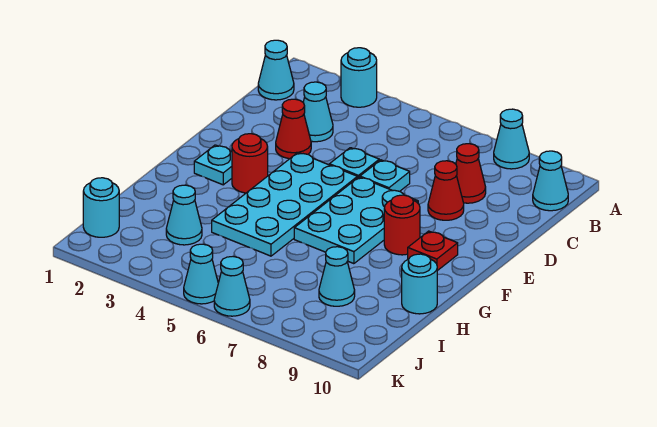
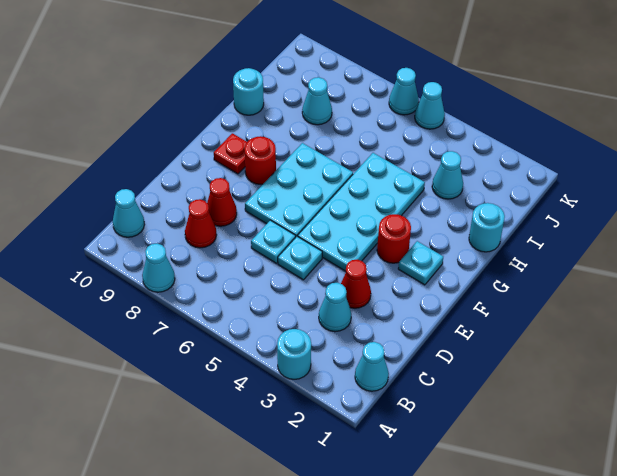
cyan round brick J1 level 1 -> cyan round brick H1 level 1

